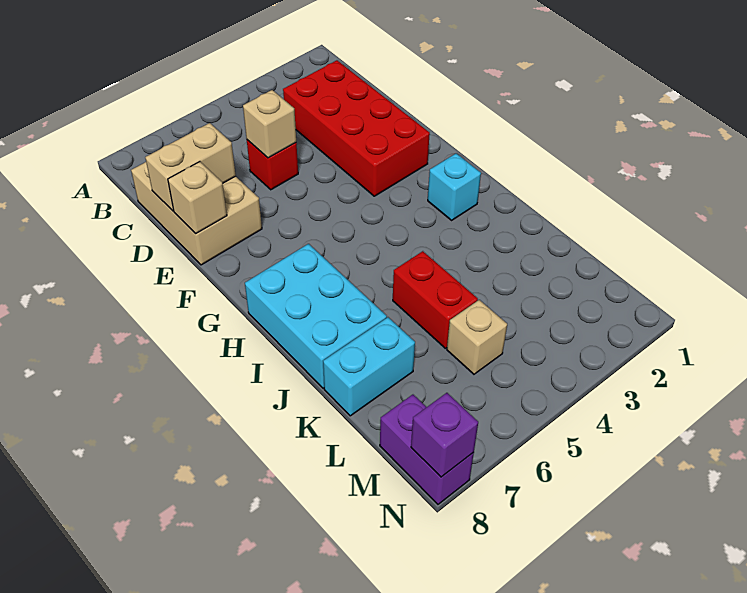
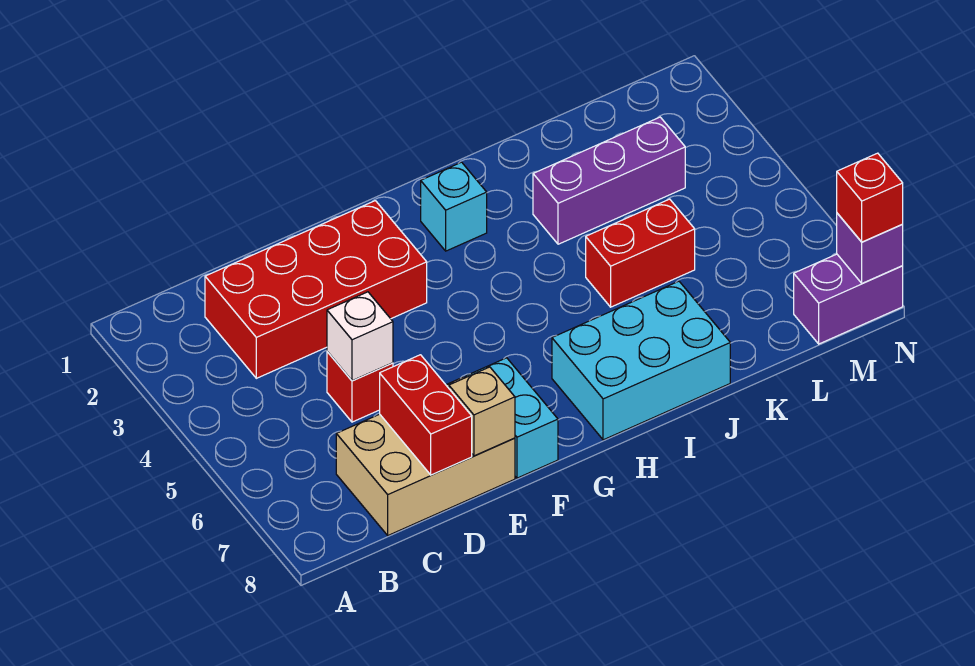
tan brick D5 level 2 -> white brick D5 level 2
tan brick D7:D8 level 2 -> red brick D7:D8 level 2
none -> purple brick J3:L3 level 1
cyan brick K7:K8 level 1 -> cyan brick F7:F8 level 1
tan brick L5 level 1 -> none
none -> red brick N8 level 3

